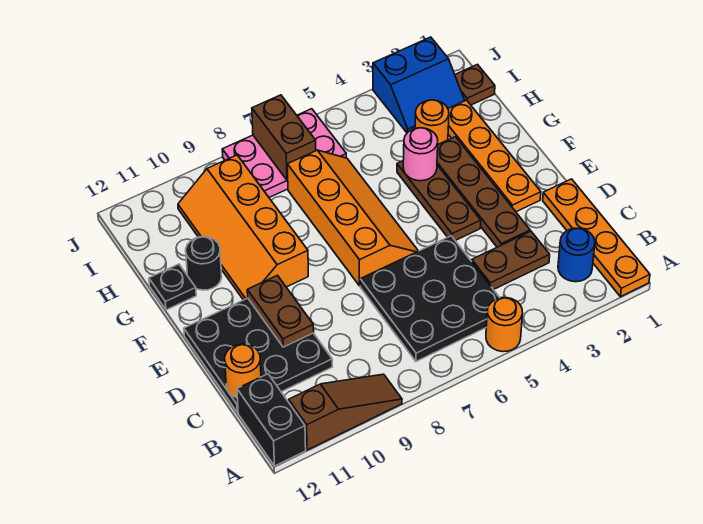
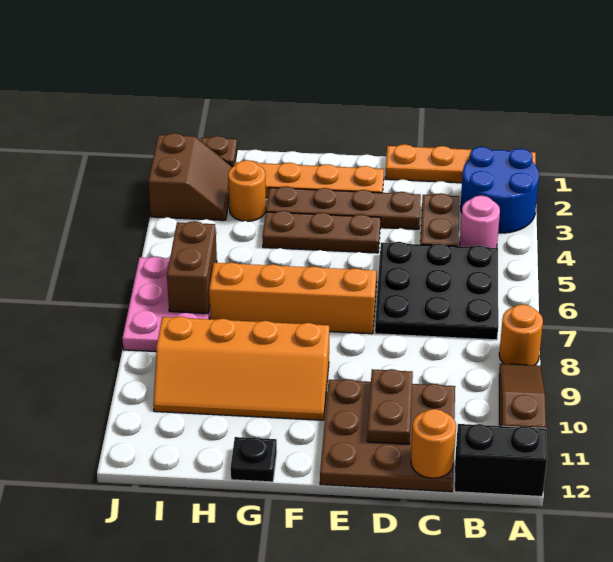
orange round brick A5 level 1 -> orange round brick A8 level 1
blue round brick B2 level 1 -> blue round brick A2:B3 level 1
black plate C10:E12 level 1 -> brown plate C10:E12 level 1
brown plate D10:E10 level 2 -> brown plate D10:D11 level 2
pink round brick G4 level 2 -> pink round brick B4 level 1
black round brick G11 level 1 -> none
blue slope I2:J3 level 1 top J -> brown slope I2:J3 level 1 top J
brown brick I7:J7 level 2 -> brown brick I6:I7 level 2

